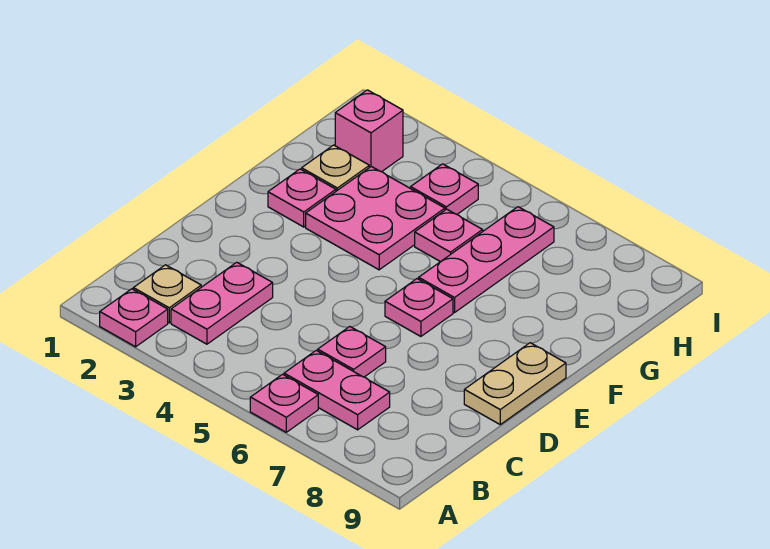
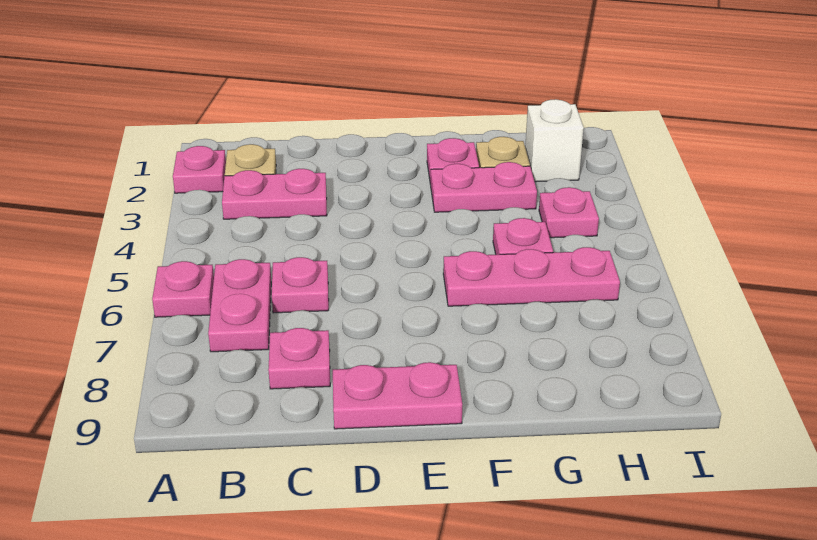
tan plate D9:E9 level 1 -> pink plate D9:E9 level 1
pink plate E6 level 1 -> pink plate C8 level 1
pink plate F3:G4 level 1 -> pink plate F3:G3 level 1
pink brick H2 level 1 -> white brick H2 level 1

